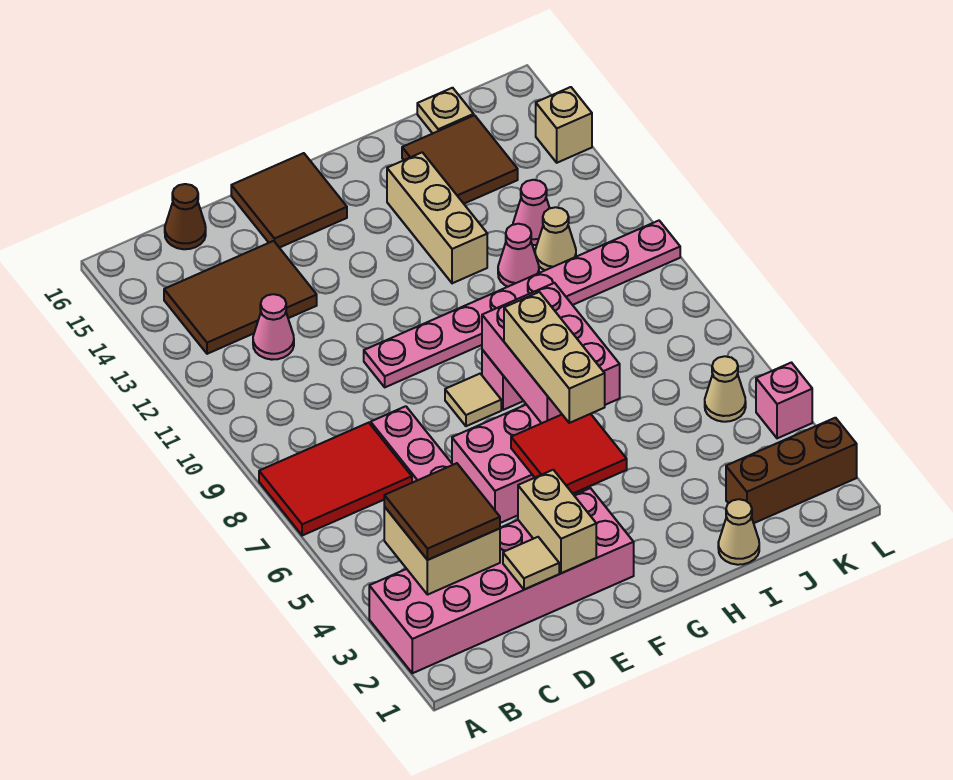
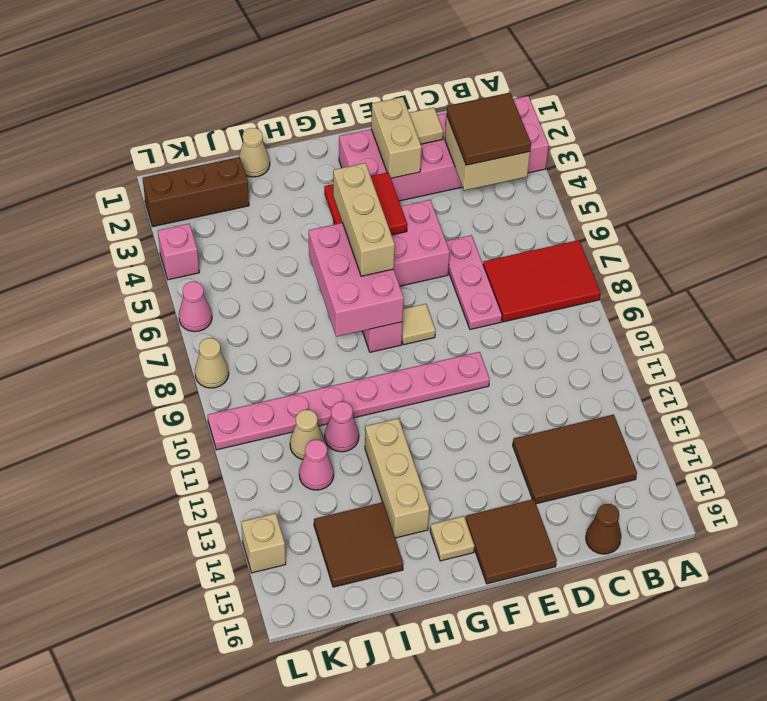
pink cone C12 level 1 -> pink cone L6 level 1
tan plate J16 level 1 -> tan plate G15 level 1
tan cone K5 level 1 -> tan cone L8 level 1

